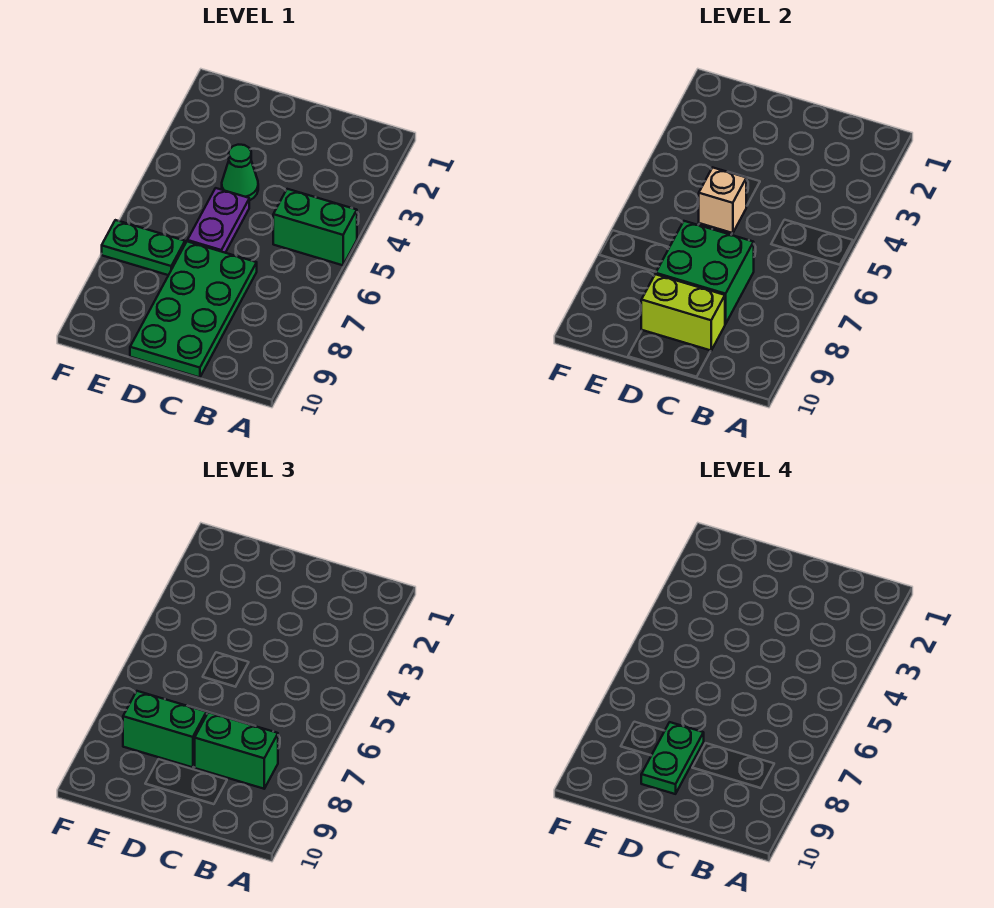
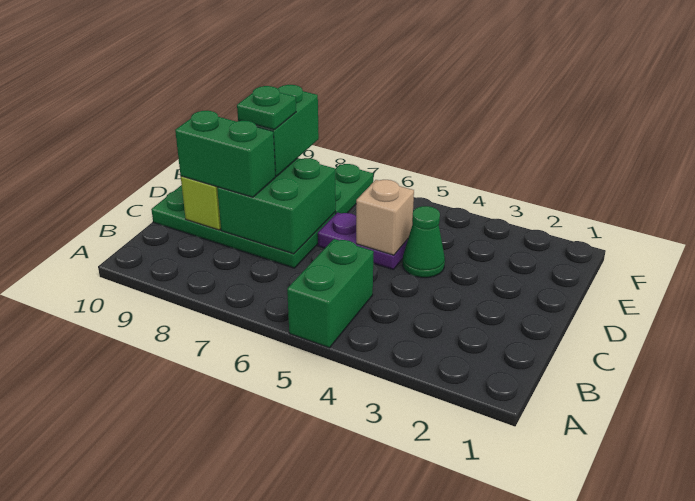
green brick B8:C8 level 3 -> green brick C8:C9 level 3
green plate D8:D9 level 4 -> green plate D8 level 4

